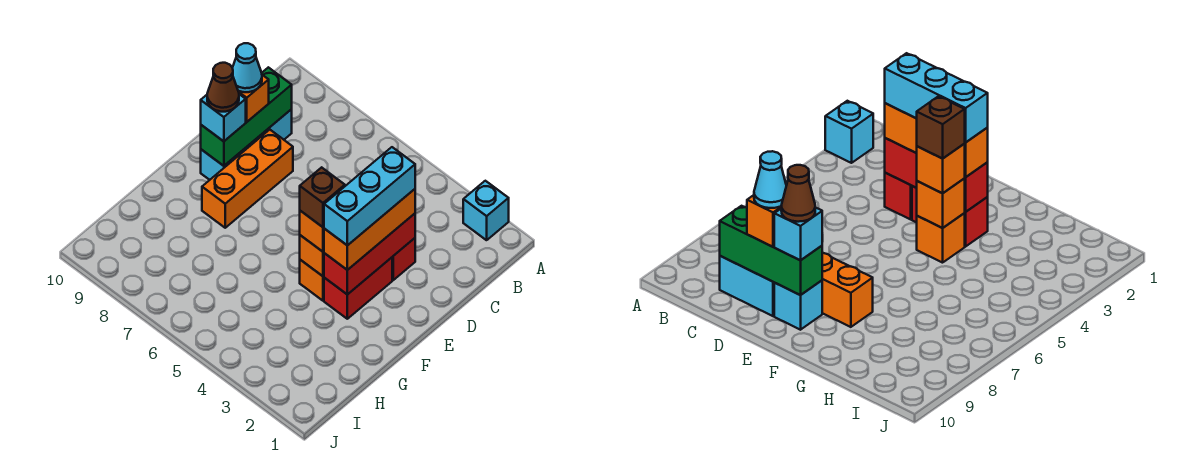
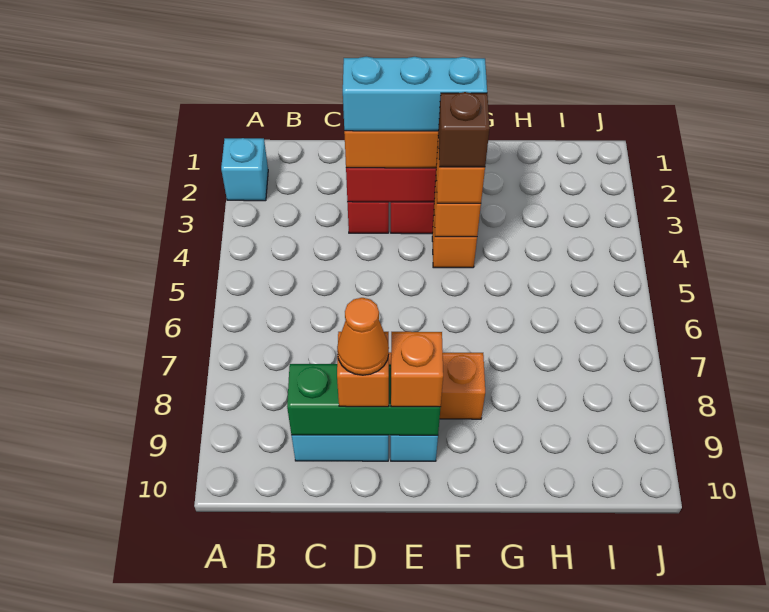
cyan cone D9 level 4 -> orange cone D9 level 4
cyan brick E9 level 3 -> orange brick E9 level 3
brown cone E9 level 4 -> none

